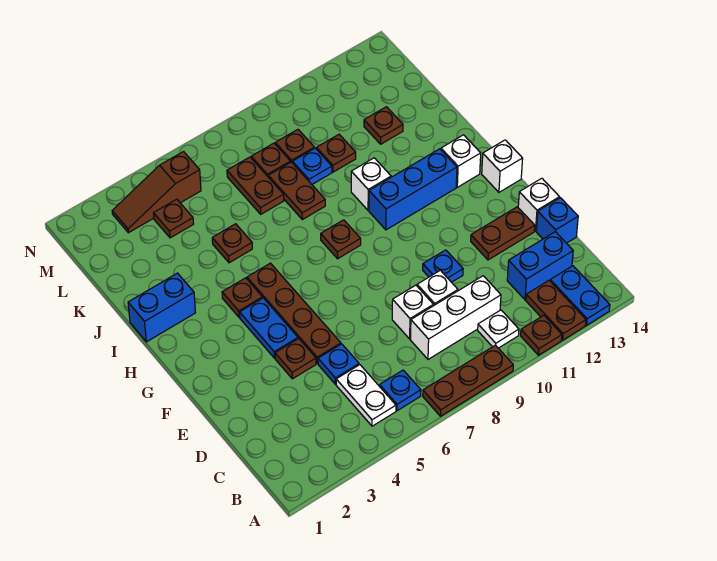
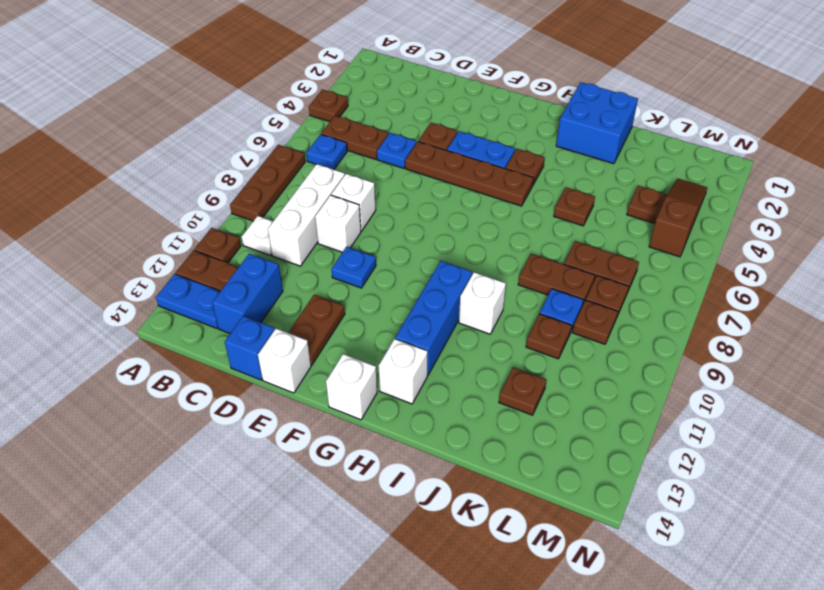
white plate B5:C5 level 1 -> brown plate B5:C5 level 1
brown plate H8 level 1 -> brown plate A4 level 1
blue brick I1:I2 level 1 -> blue brick I1:J2 level 1

